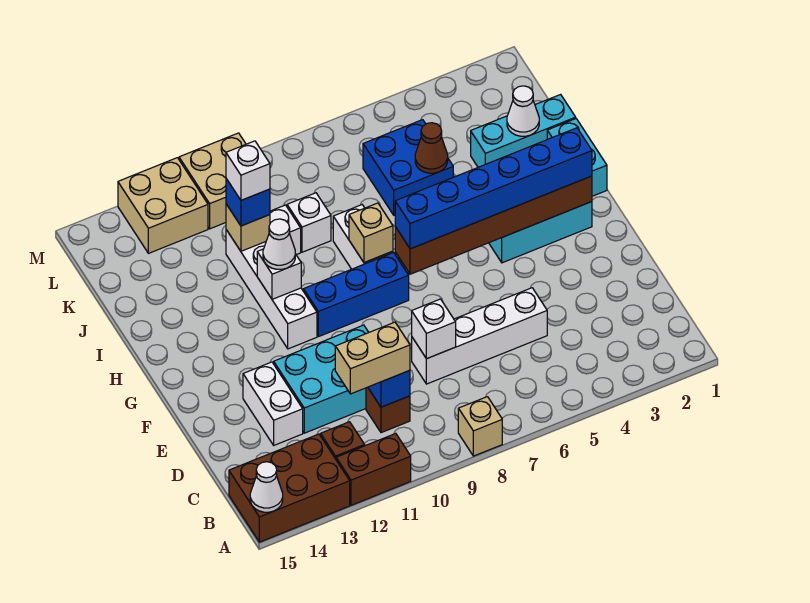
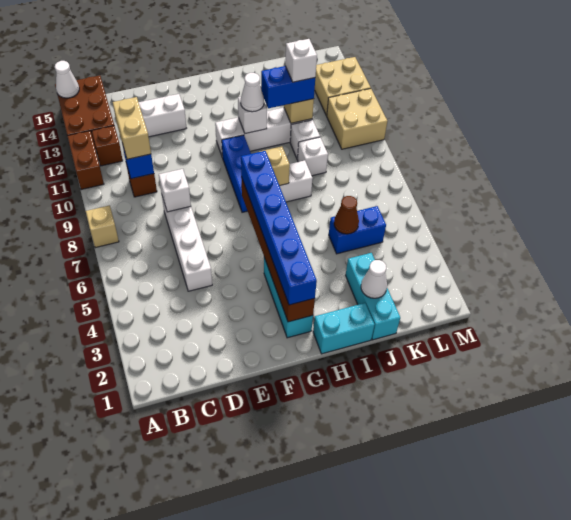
cyan brick D10:E12 level 1 -> none
blue brick J5:K6 level 1 -> blue brick J5:K5 level 1
blue brick J11 level 3 -> blue brick I11:J11 level 3

